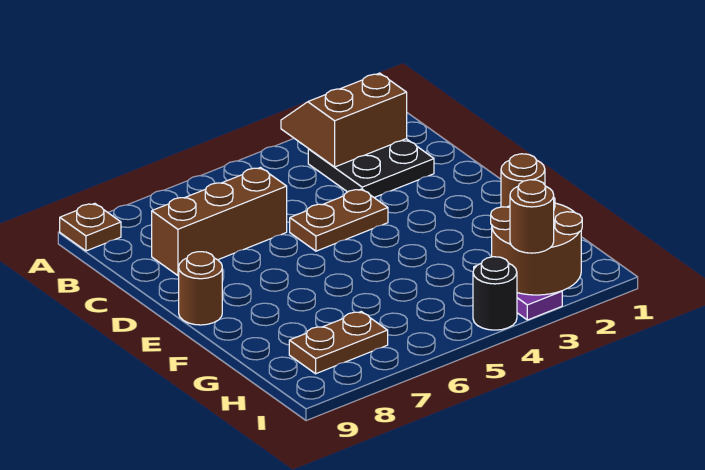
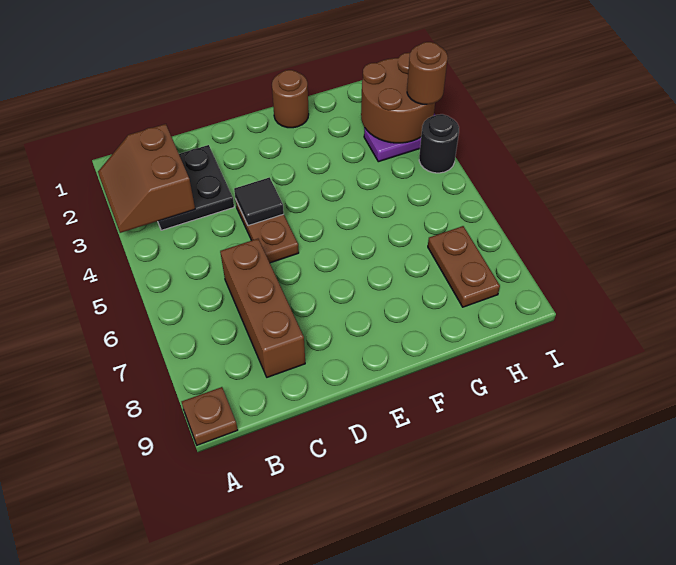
none -> black tile D4 level 2
brown round brick E9 level 1 -> none

